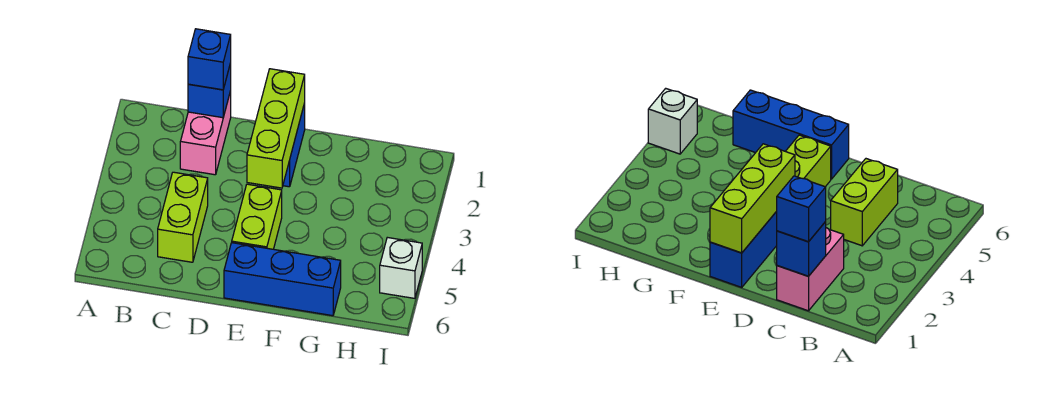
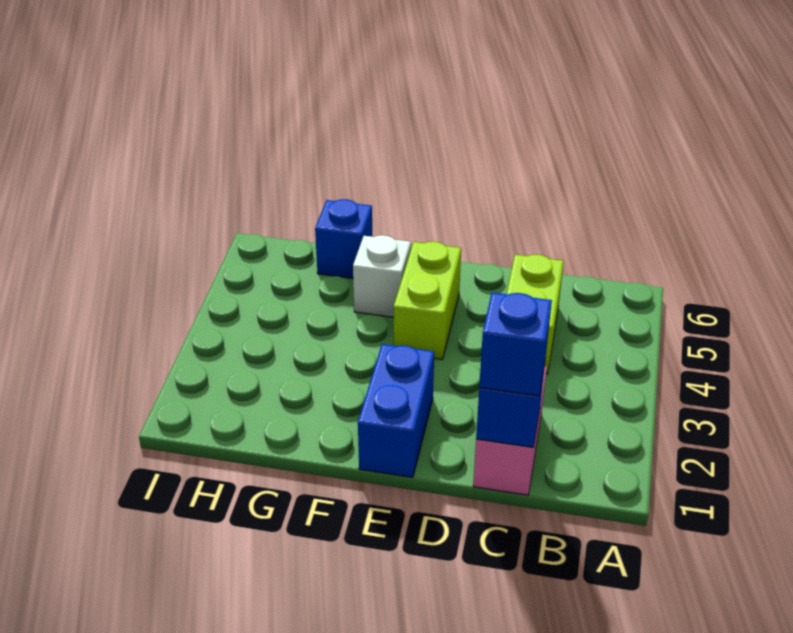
lime brick E1:E3 level 2 -> none
blue brick E6:G6 level 1 -> blue brick G6 level 1
white brick I5 level 1 -> white brick F5 level 1

